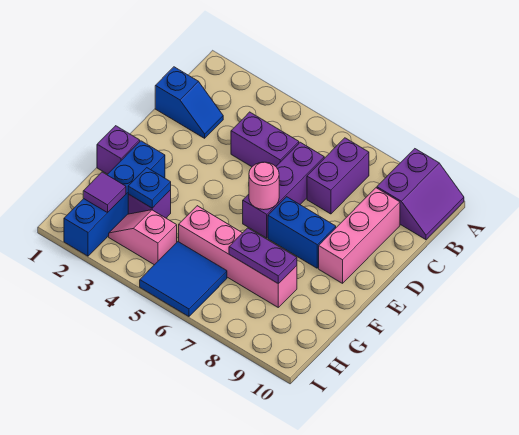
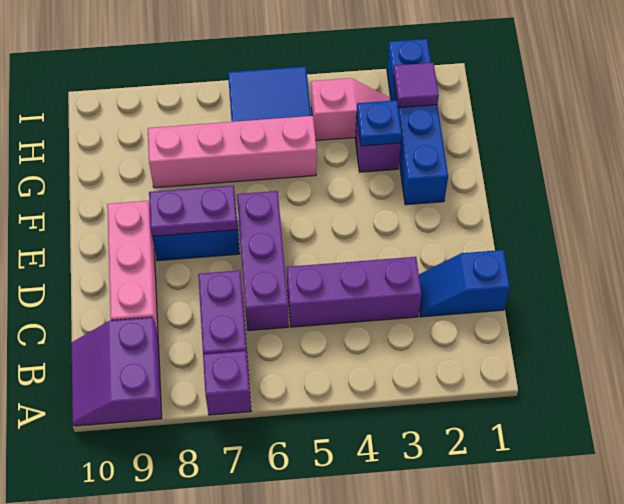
purple brick C4:C5 level 1 -> purple brick C3:C5 level 1
pink round brick E6 level 2 -> none
purple brick F1 level 1 -> purple brick A7 level 1
purple plate G7:G8 level 2 -> purple plate E7:E8 level 2

